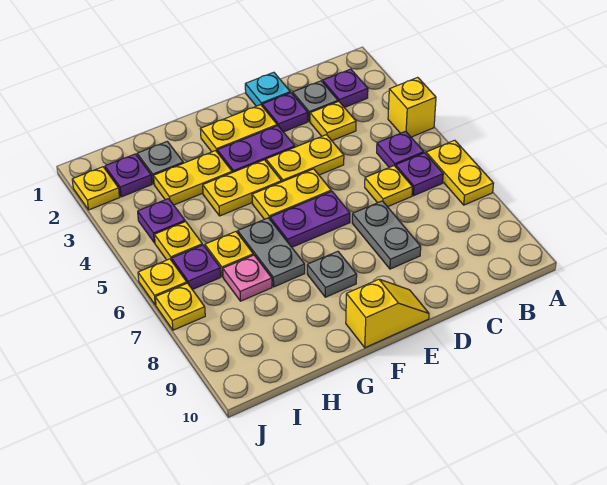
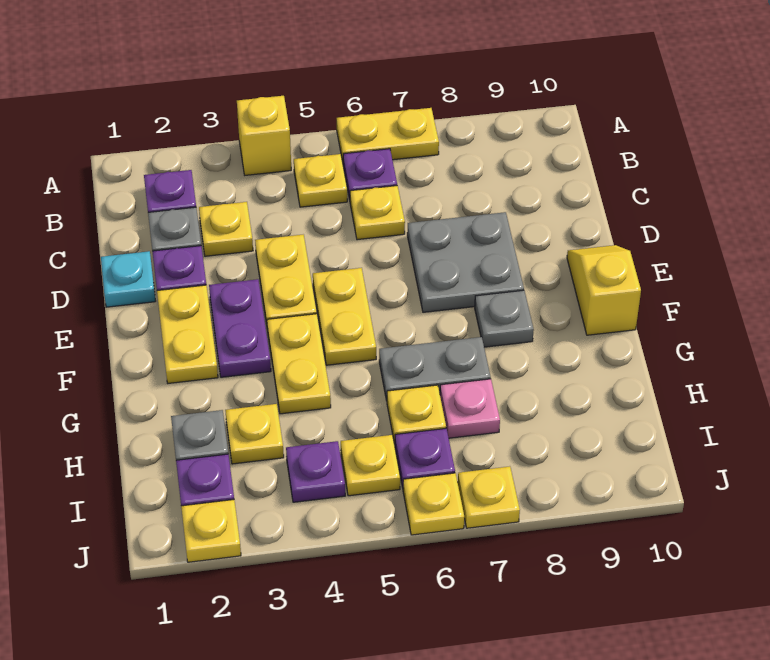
purple plate B5 level 1 -> yellow plate B5 level 1
grey plate D7:D8 level 1 -> grey plate D7:E8 level 1
purple plate E6:F6 level 1 -> none
yellow plate G3:H3 level 1 -> yellow plate H3 level 1

